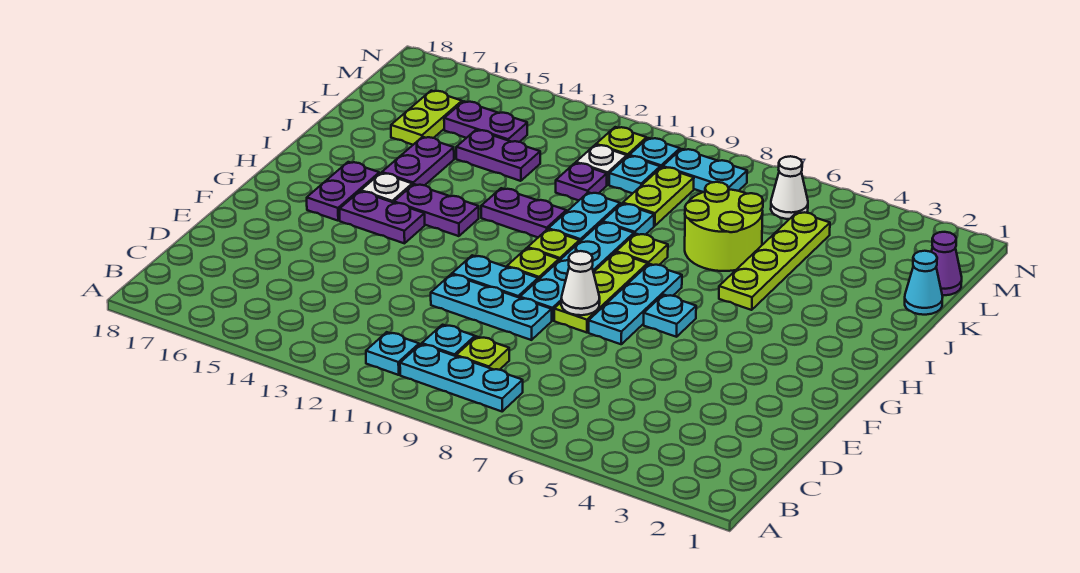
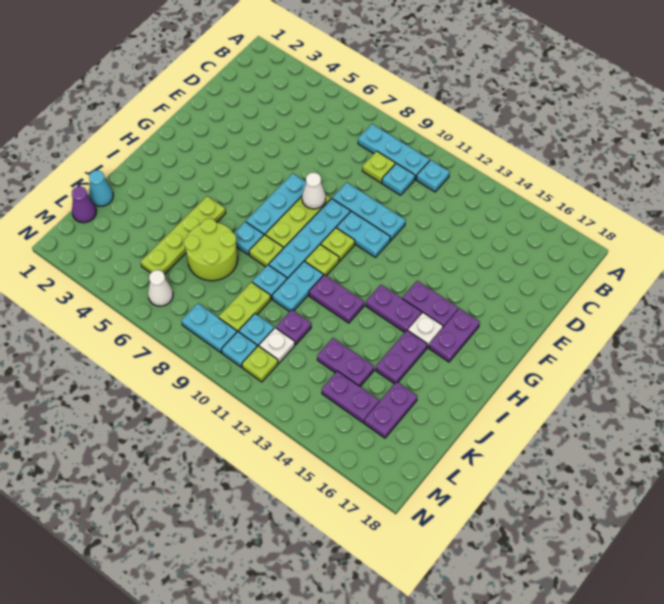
cyan plate G6 level 1 -> cyan plate I7 level 1
lime plate K16:L16 level 1 -> purple plate K16:L16 level 1

